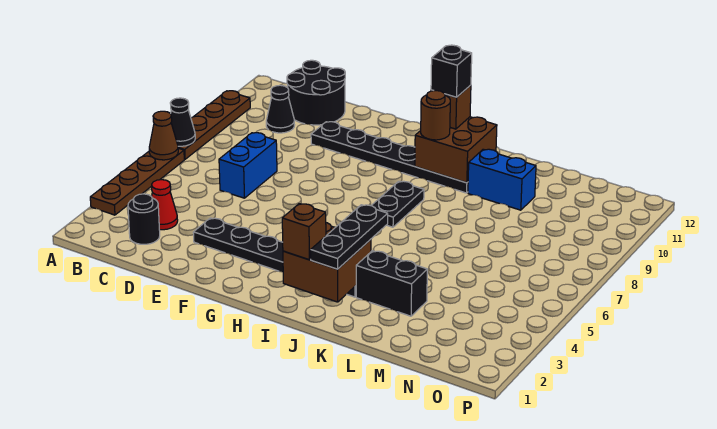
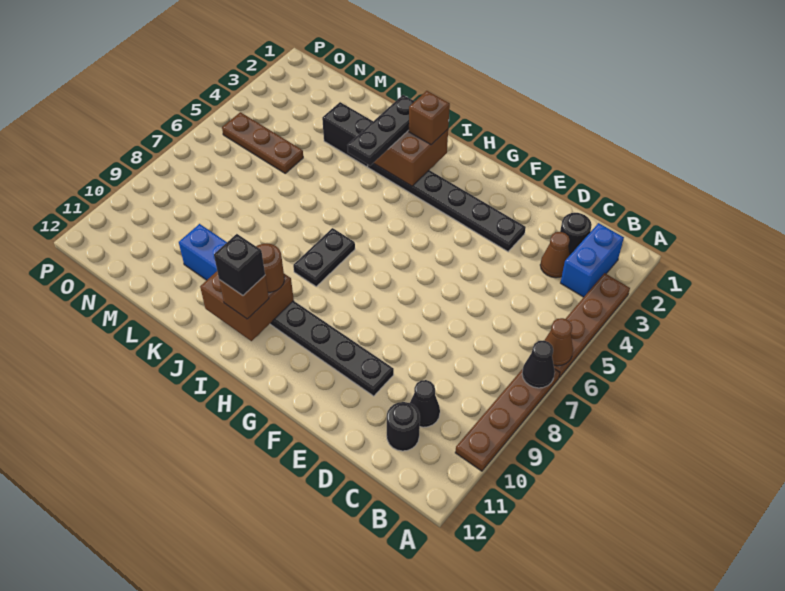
red cone C3 level 1 -> brown cone C3 level 1
black round brick C11:D12 level 1 -> black round brick C11 level 1
blue brick D6:D7 level 1 -> blue brick B2:B3 level 1
none -> brown plate M5:O5 level 1

